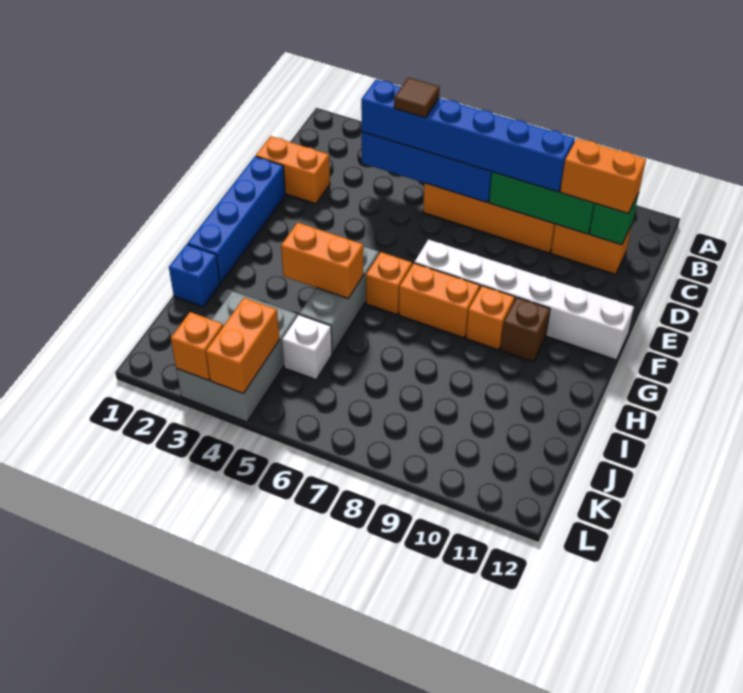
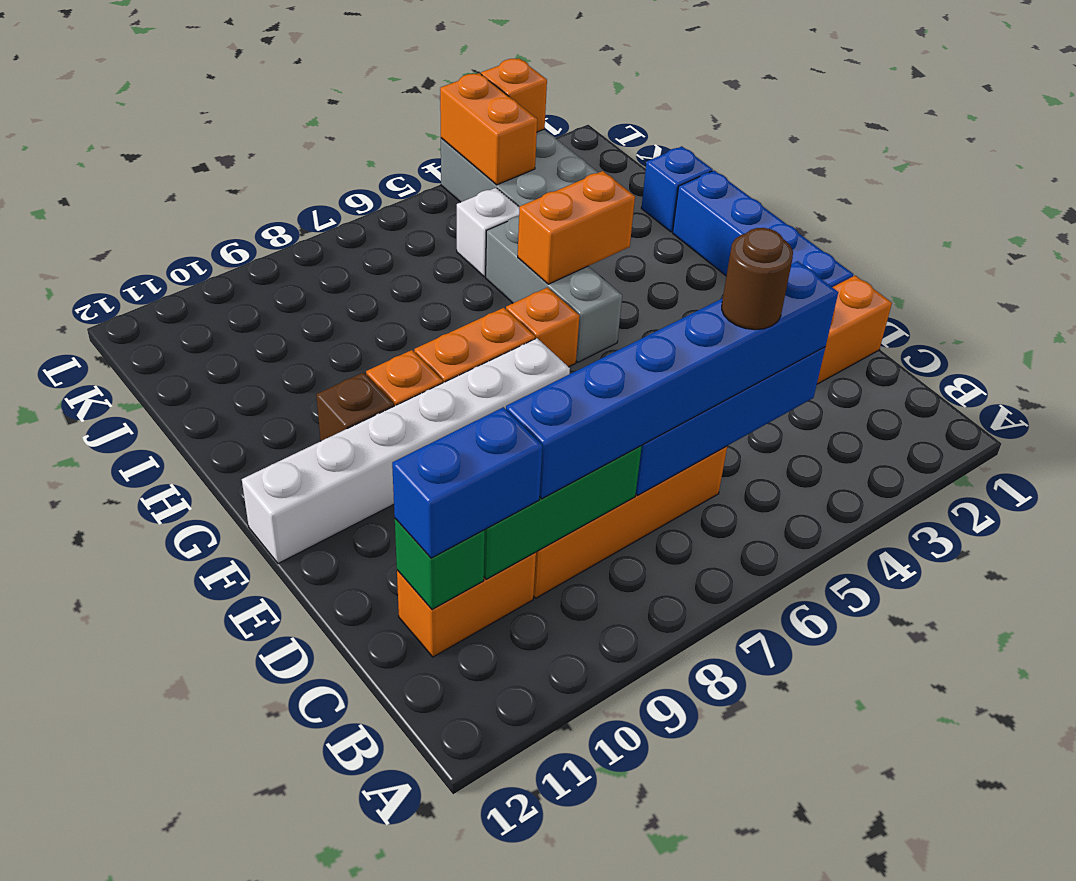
brown tile C5 level 4 -> brown round brick C5 level 4
orange brick C10:C11 level 3 -> blue brick C10:C11 level 3

